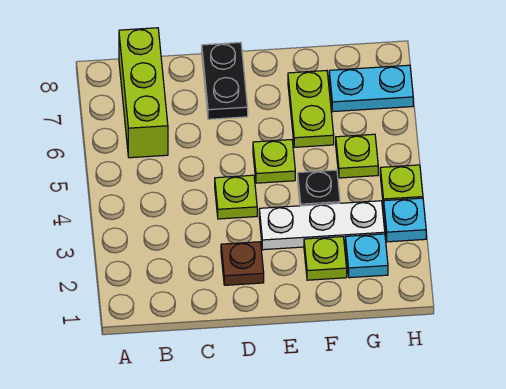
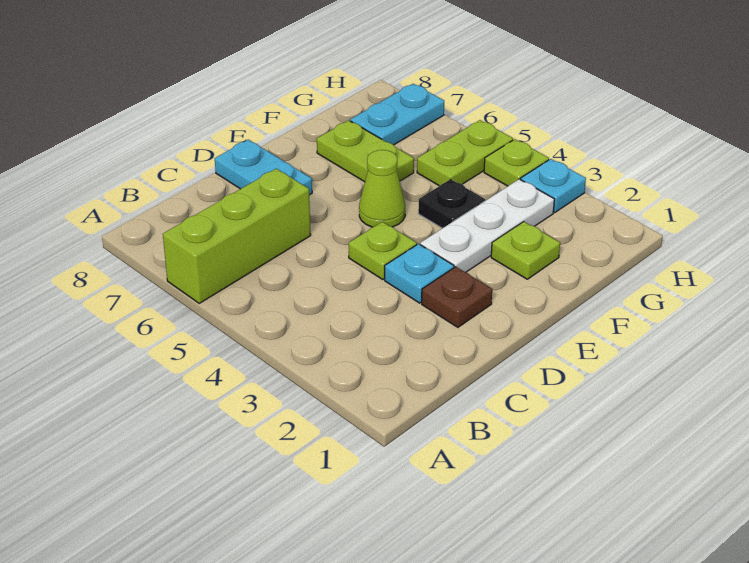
lime brick B6:B8 level 1 -> lime brick A6:C6 level 1
black plate D7:D8 level 1 -> cyan plate D7:D8 level 1
lime plate E5 level 1 -> lime cone E5 level 1
cyan plate G2 level 1 -> cyan plate D3 level 1
lime plate G5 level 1 -> lime plate G5:H5 level 1

